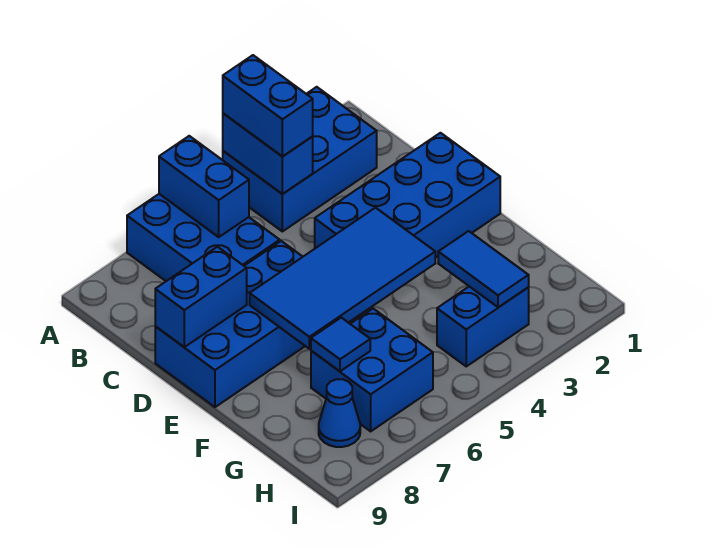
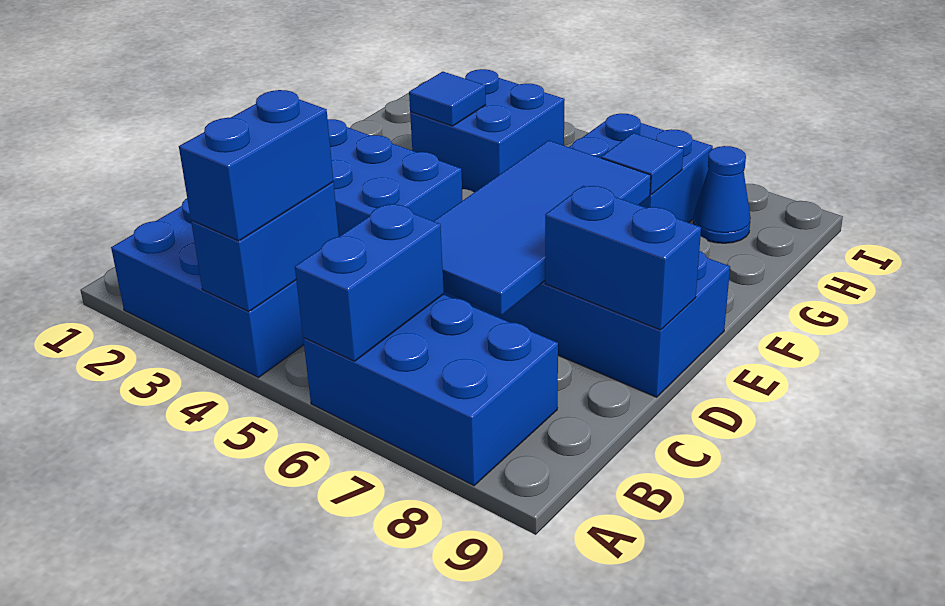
blue brick A6:C7 level 1 -> blue brick A6:B8 level 1
blue tile E4:F7 level 2 -> blue tile C6:F7 level 2
blue tile G3:H3 level 2 -> blue tile G3 level 2
blue brick H3:H4 level 1 -> blue brick G3:H4 level 1

